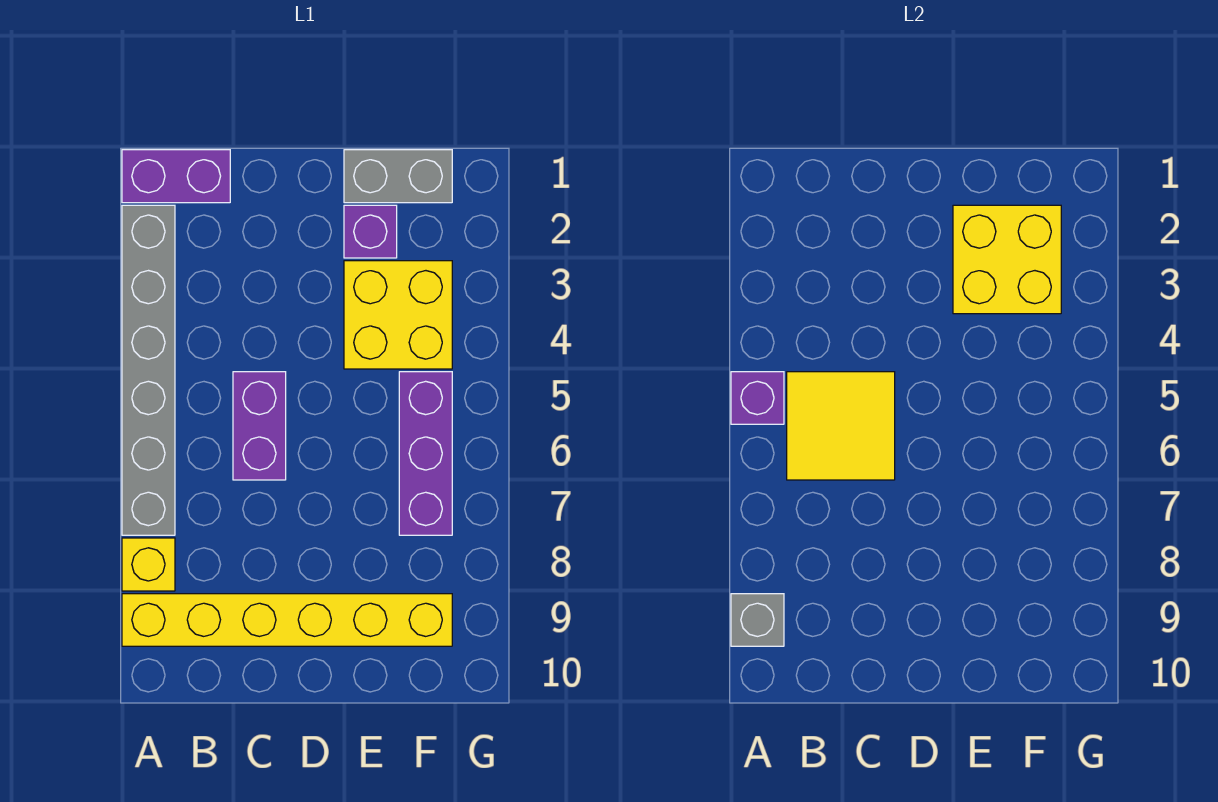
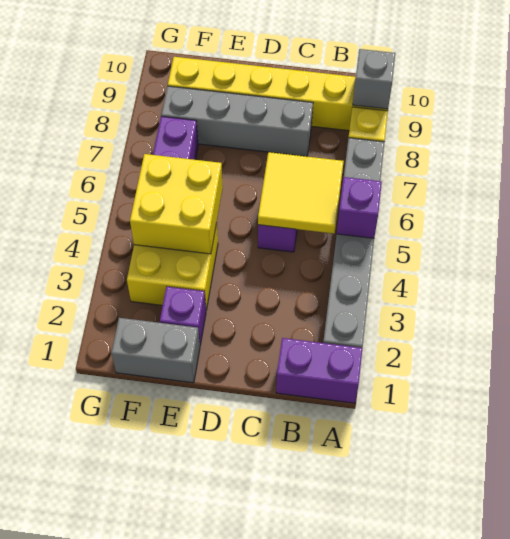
none -> grey brick C8:F8 level 1
yellow brick E2:F3 level 2 -> yellow brick E4:F5 level 2

